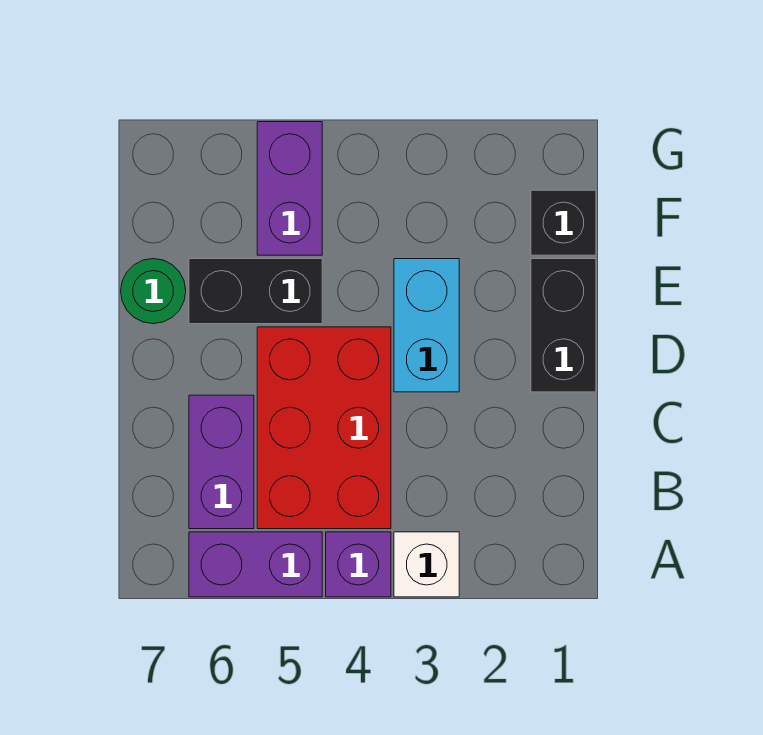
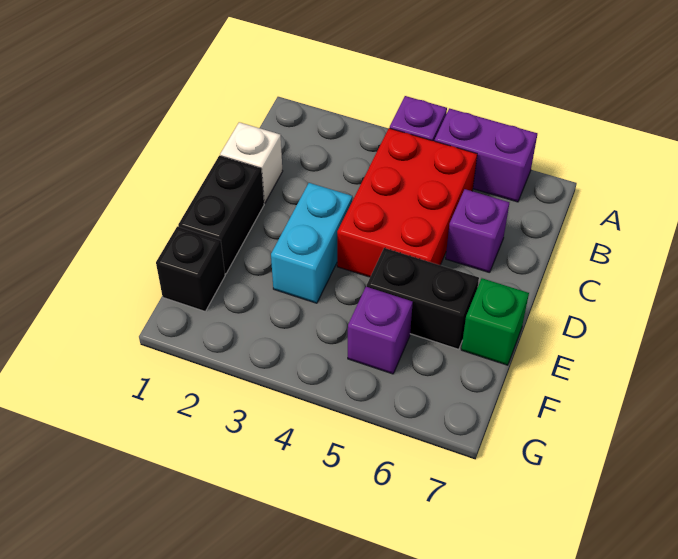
white brick A3 level 1 -> white brick C1 level 1
purple brick B6:C6 level 1 -> purple brick C6 level 1
green round brick E7 level 1 -> green brick E7 level 1
purple brick F5:G5 level 1 -> purple brick F5 level 1

